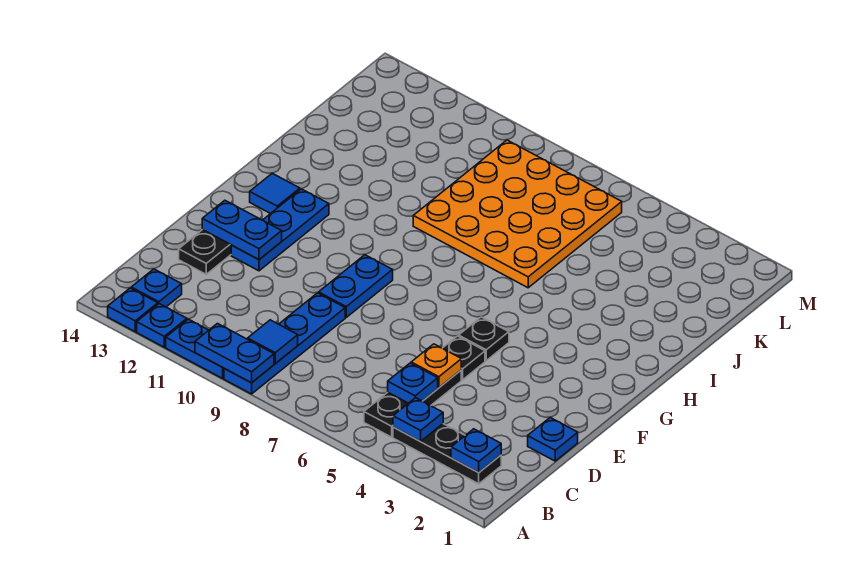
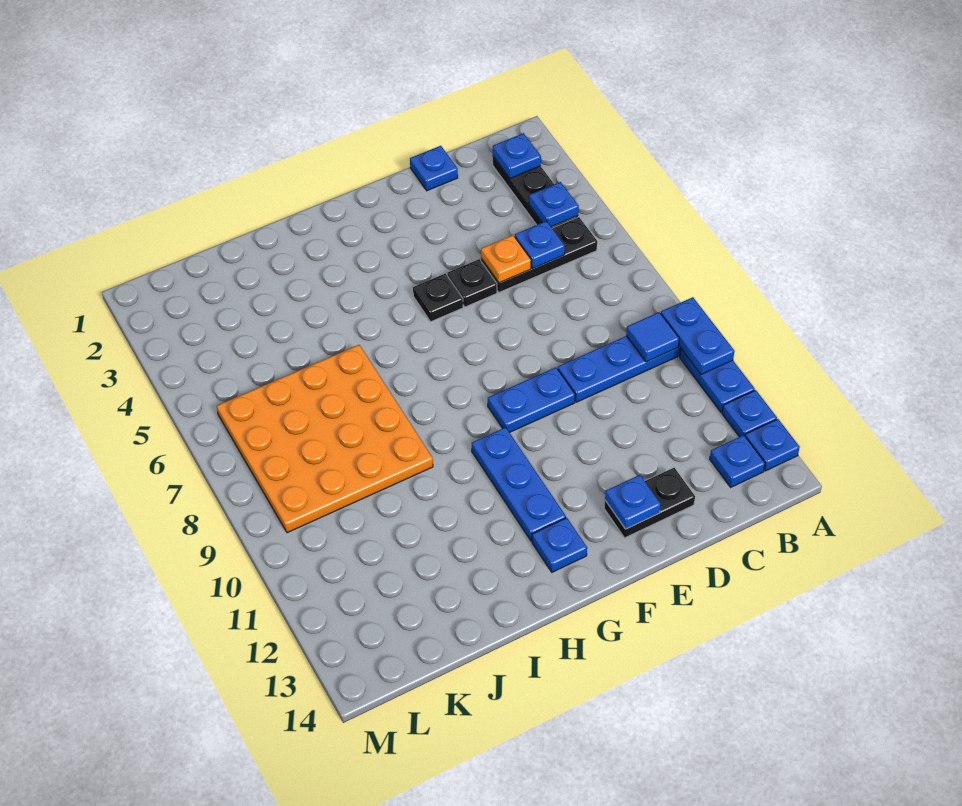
blue plate E12:G12 level 1 -> blue plate G10:G12 level 1
blue plate E12:E13 level 2 -> blue plate E13 level 2
blue tile G13 level 1 -> blue plate G13 level 1

